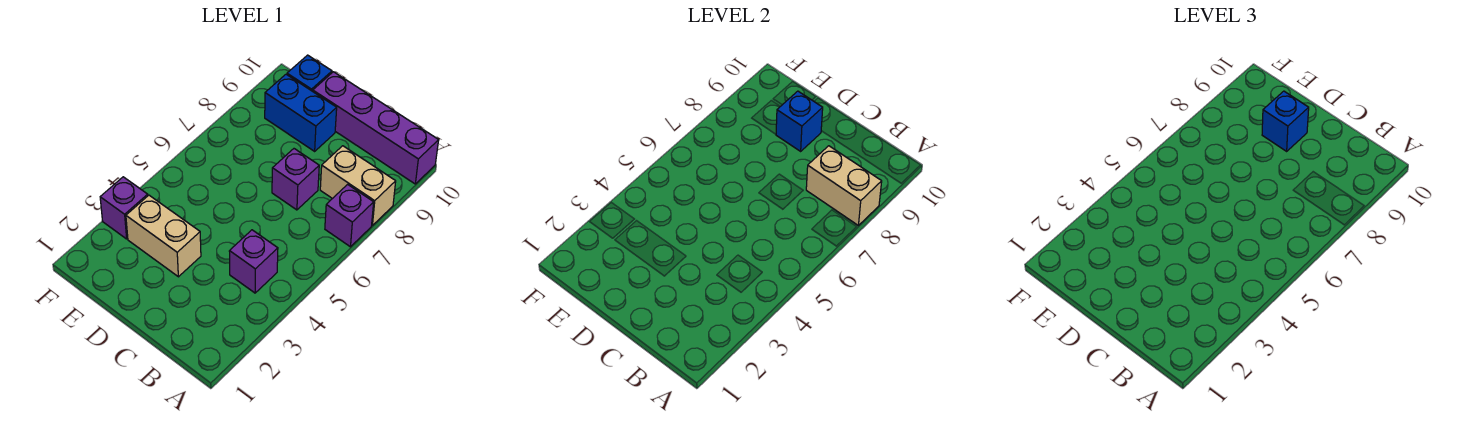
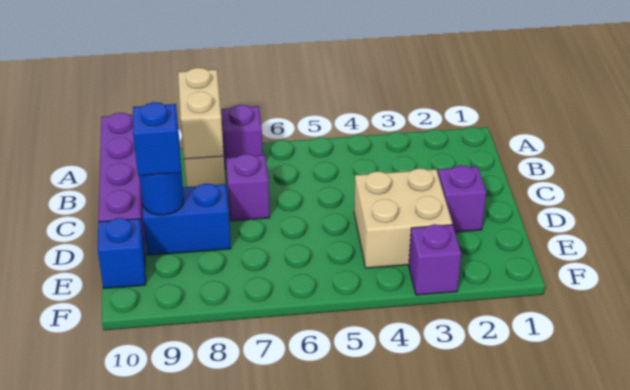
purple brick B4 level 1 -> purple brick D2 level 1
tan brick D3:E3 level 1 -> tan brick D3:E4 level 1
blue brick D9:E9 level 1 -> blue brick D8:D9 level 1
blue brick D9 level 2 -> blue round brick D9 level 2

